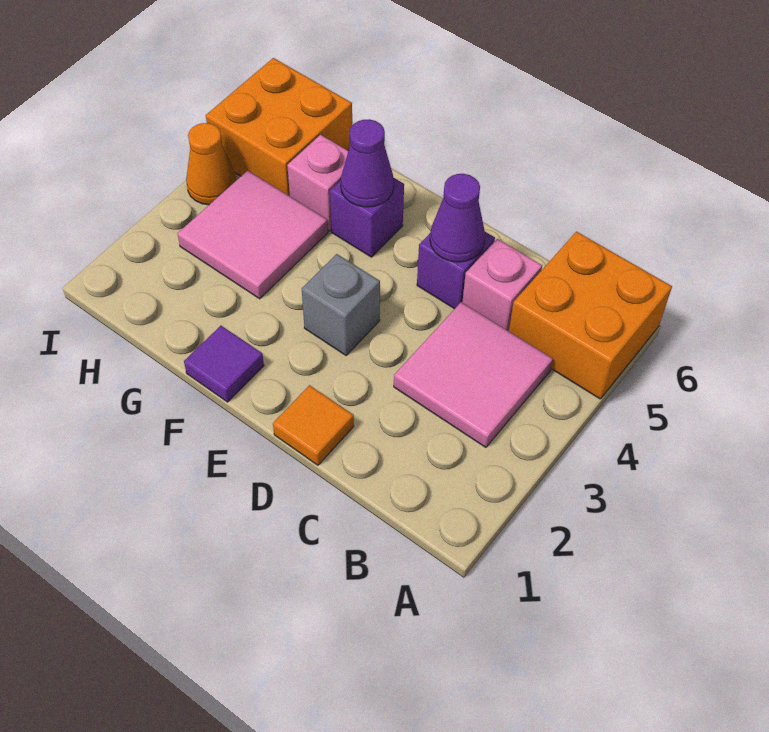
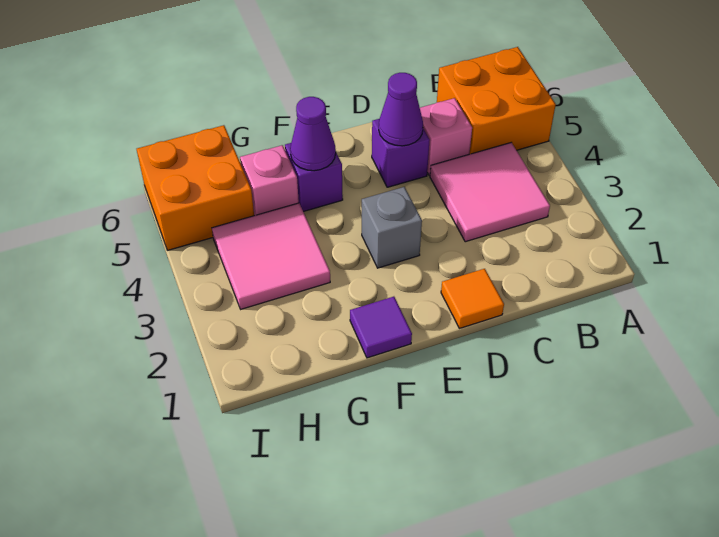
orange cone I4 level 1 -> none

